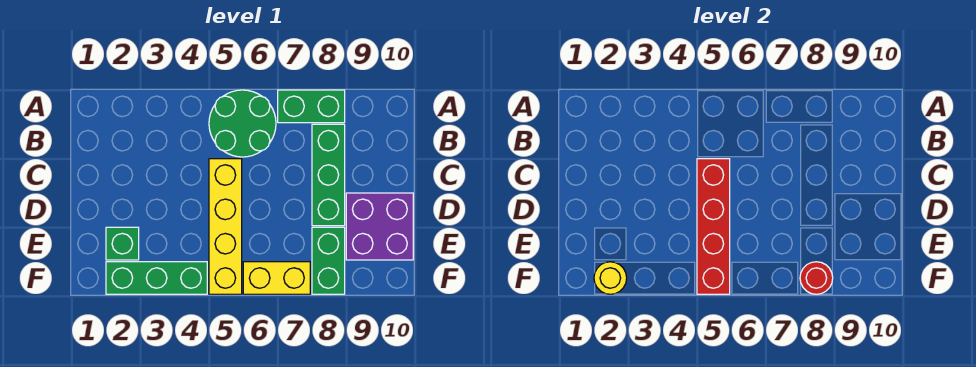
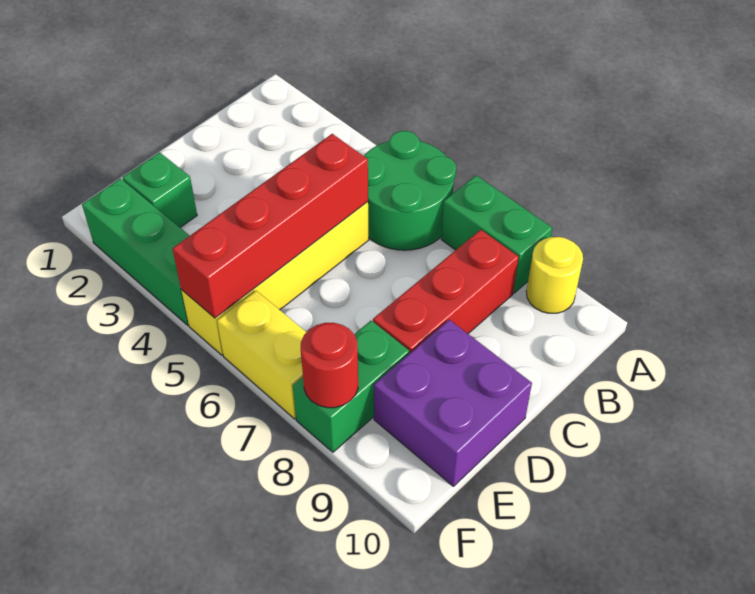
green brick B8:D8 level 1 -> red brick B8:D8 level 1
yellow round brick F2 level 2 -> yellow round brick A9 level 1

